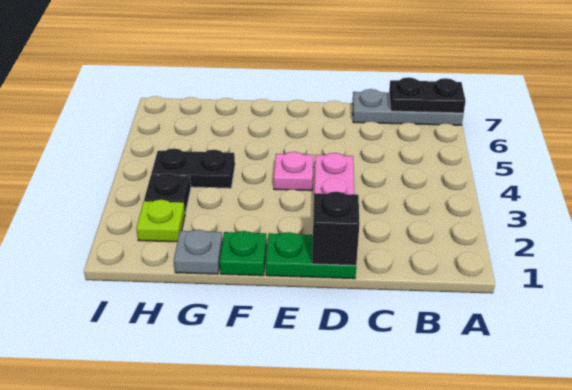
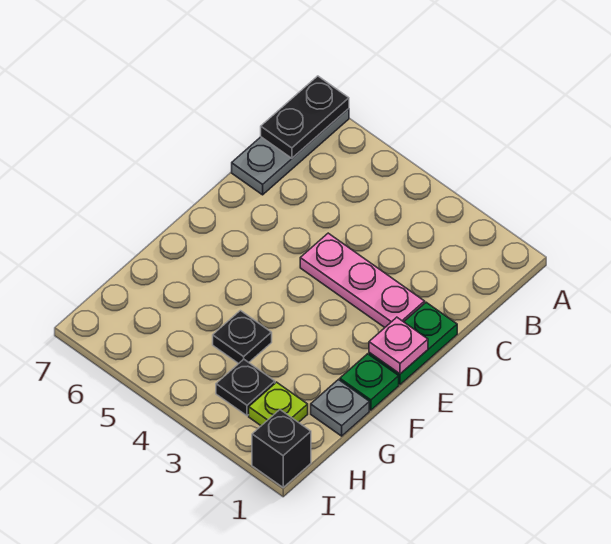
black brick D1 level 2 -> black brick I1 level 1
pink plate E4 level 1 -> pink plate E1 level 2
black plate G4:H4 level 1 -> black plate G4 level 1

